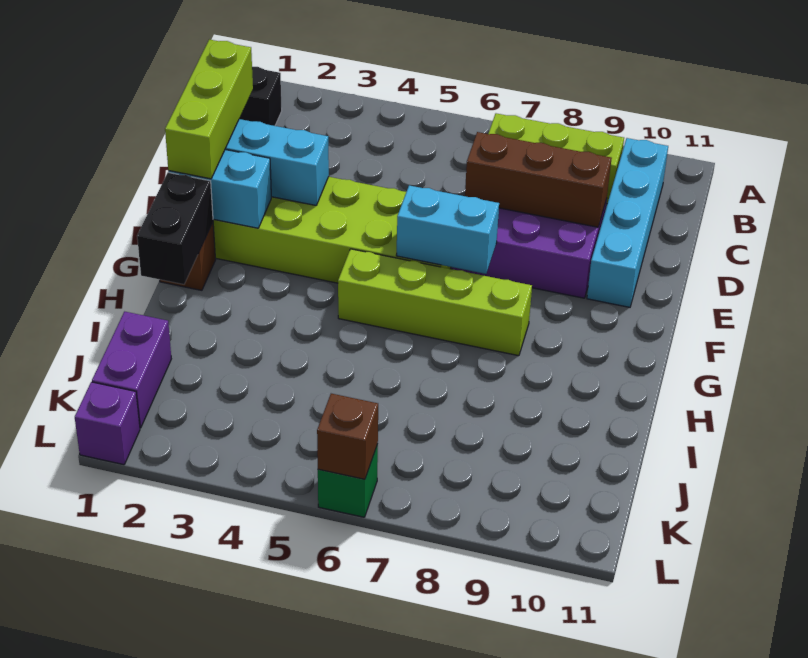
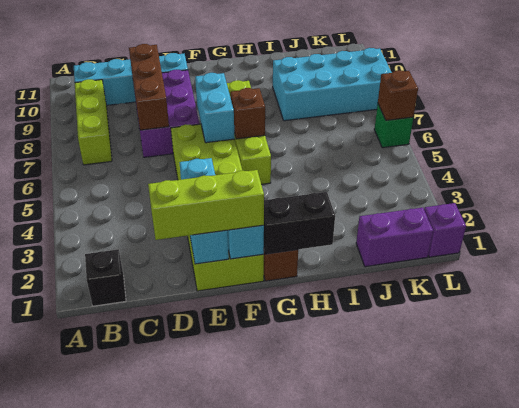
none -> brown brick G6 level 2
none -> cyan brick I8:L9 level 1

